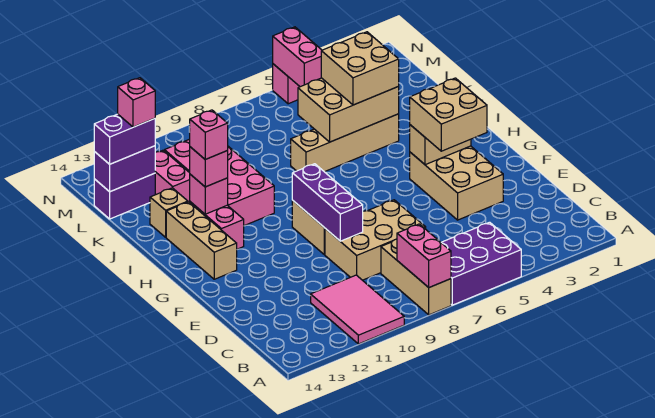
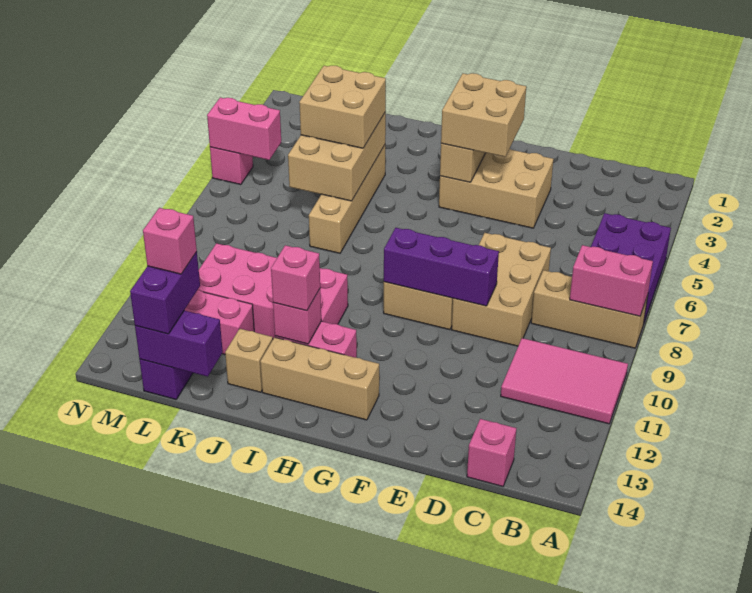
pink brick I12 level 4 -> pink brick C14 level 1
purple brick L13:L14 level 2 -> purple brick K14:L14 level 2

